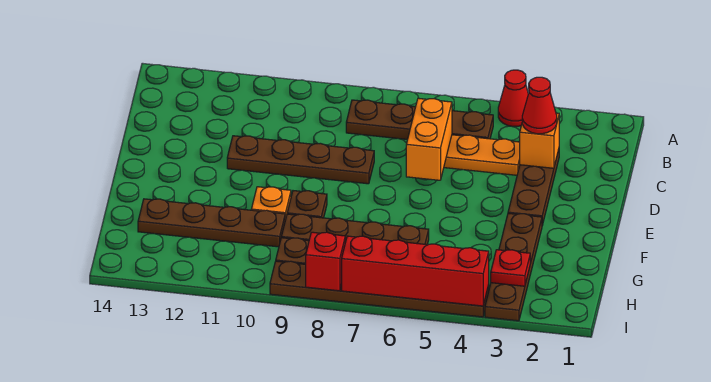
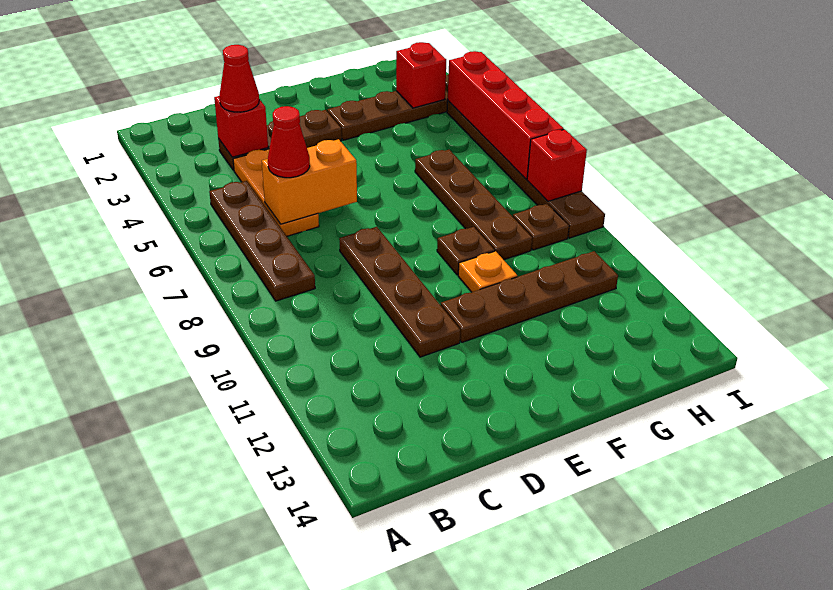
red cone A4 level 1 -> red cone C6 level 3
orange brick C3 level 2 -> red brick C3 level 2
brown plate G10:G13 level 1 -> brown plate E11:H11 level 1
red plate H3 level 2 -> red brick H3 level 2

